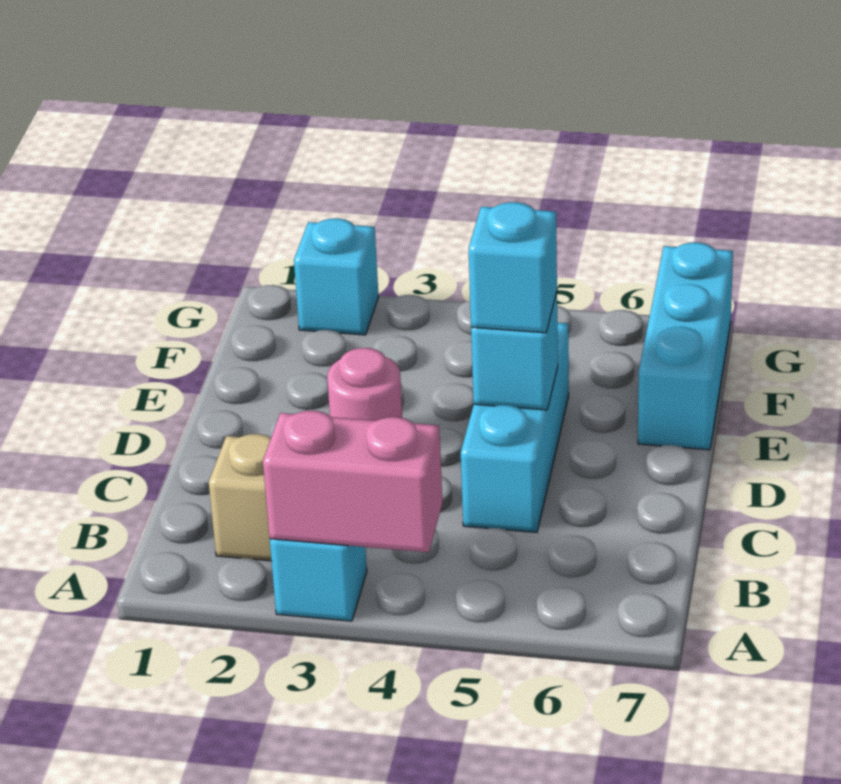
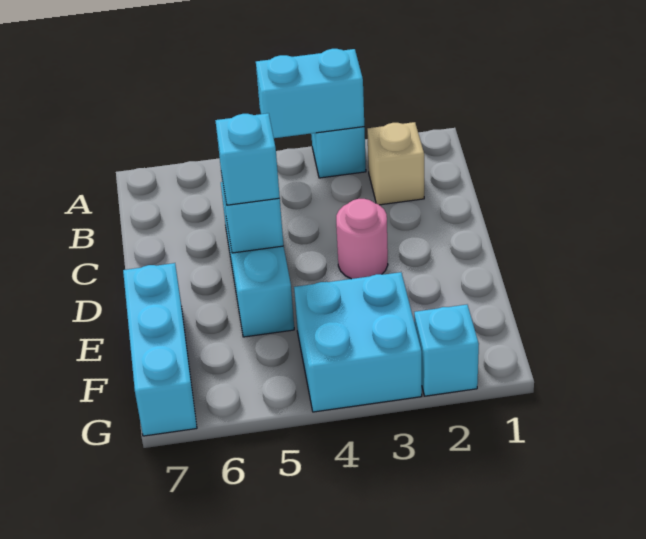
pink brick A3:A4 level 2 -> cyan brick A3:A4 level 2
none -> cyan brick F3:G4 level 1

